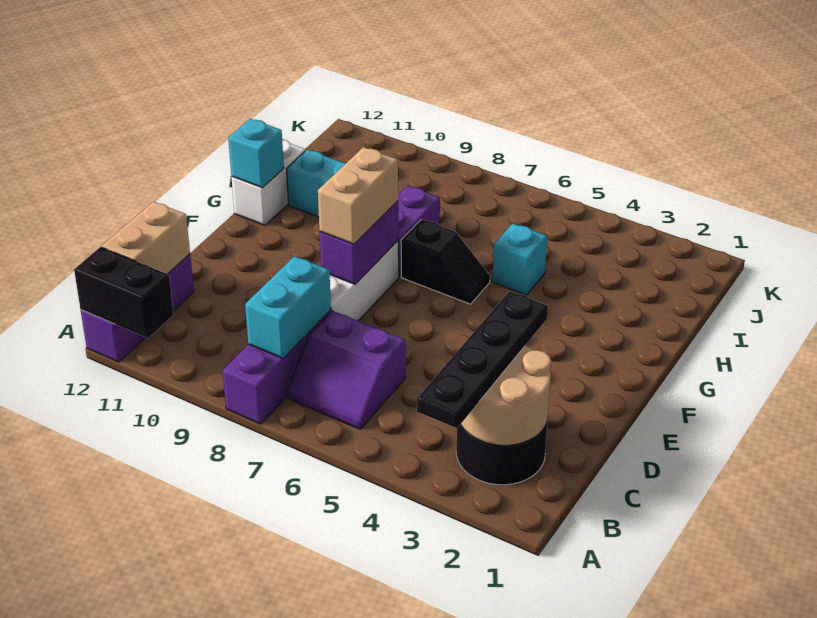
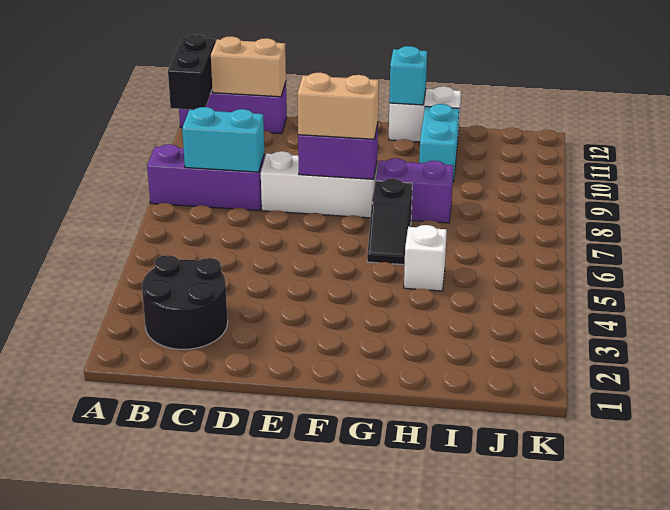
black plate A3:D3 level 3 -> none
tan round brick B2:C3 level 2 -> none
purple slope B6:C7 level 1 top C -> none
cyan brick H5 level 1 -> white brick H5 level 1

